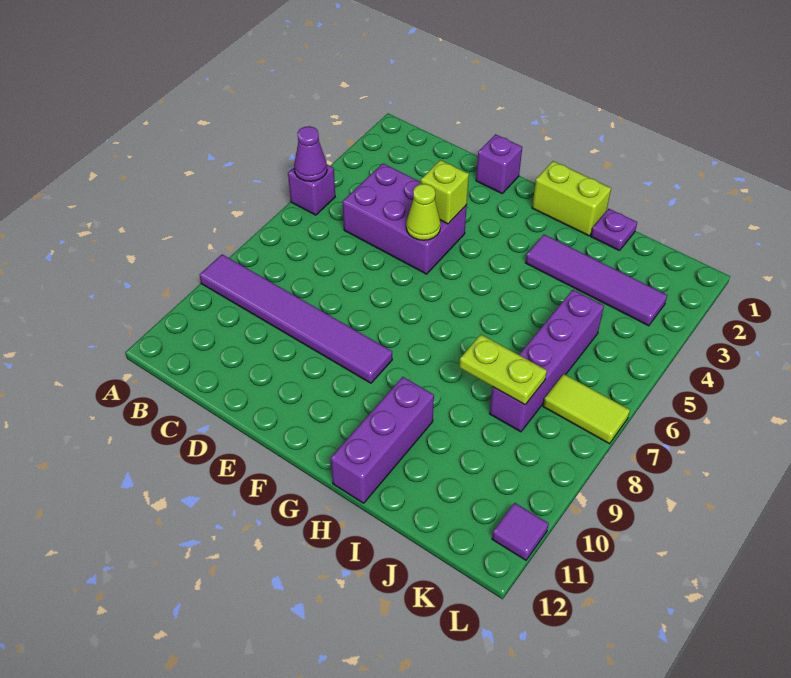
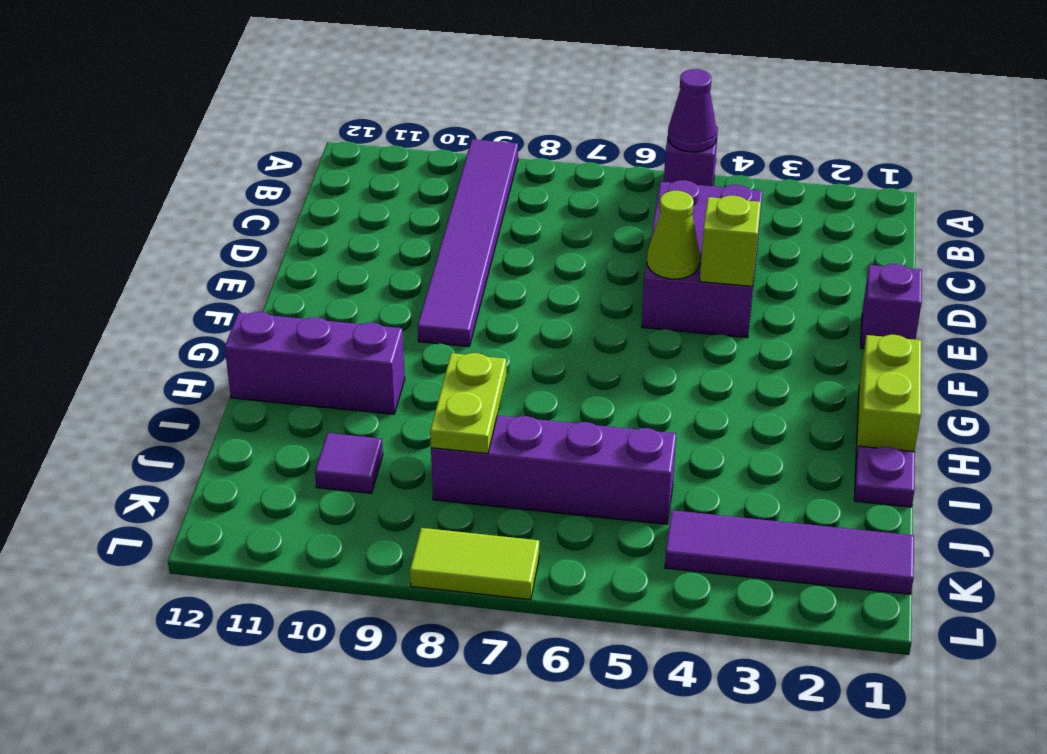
purple tile H3:K3 level 1 -> purple tile K1:K4 level 1
lime tile K7:L7 level 1 -> lime tile L7:L8 level 1
purple tile L11 level 1 -> purple tile J10 level 1

